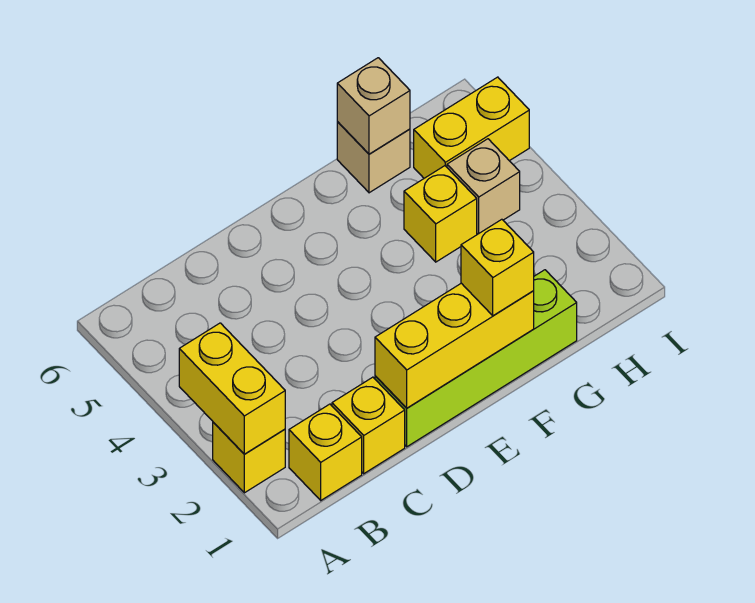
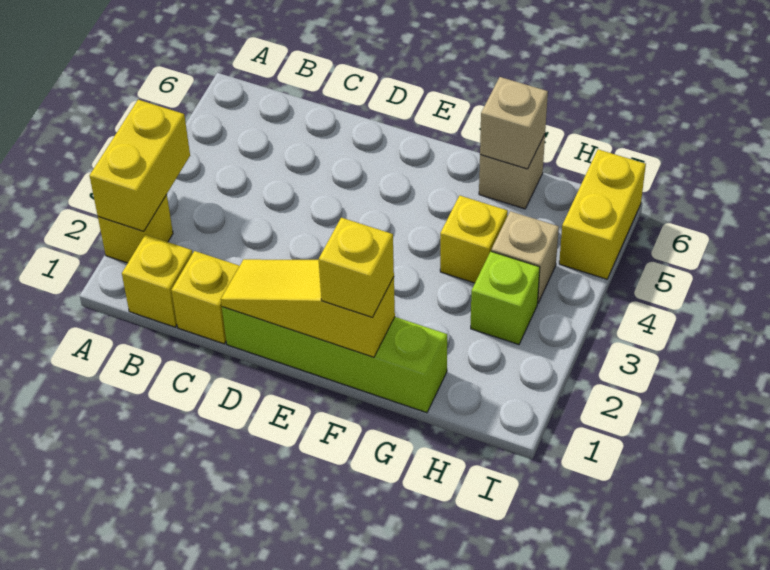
yellow brick D1:F1 level 2 -> yellow slope D1:F1 level 2 top F
none -> lime brick H3 level 1
yellow brick H5:I5 level 1 -> yellow brick I5:I6 level 1

